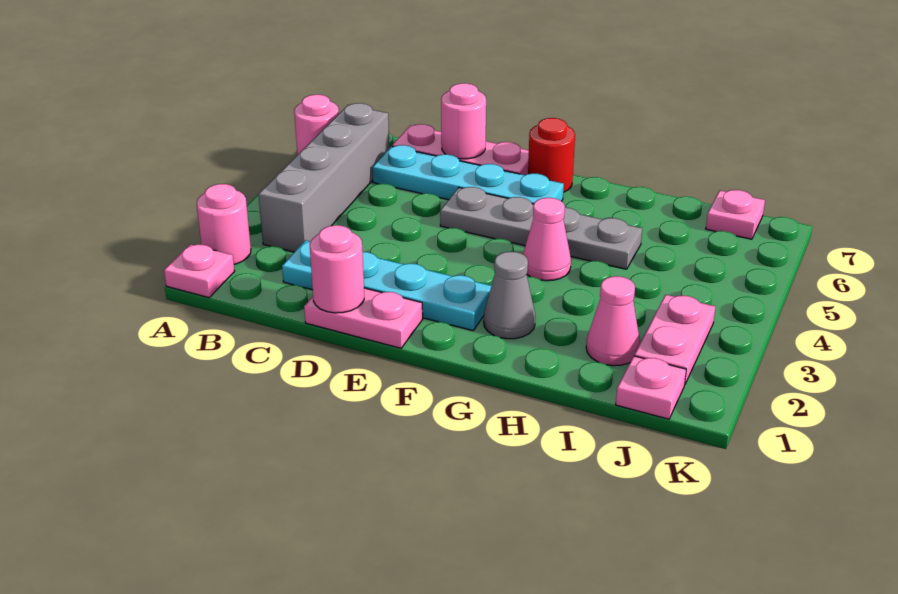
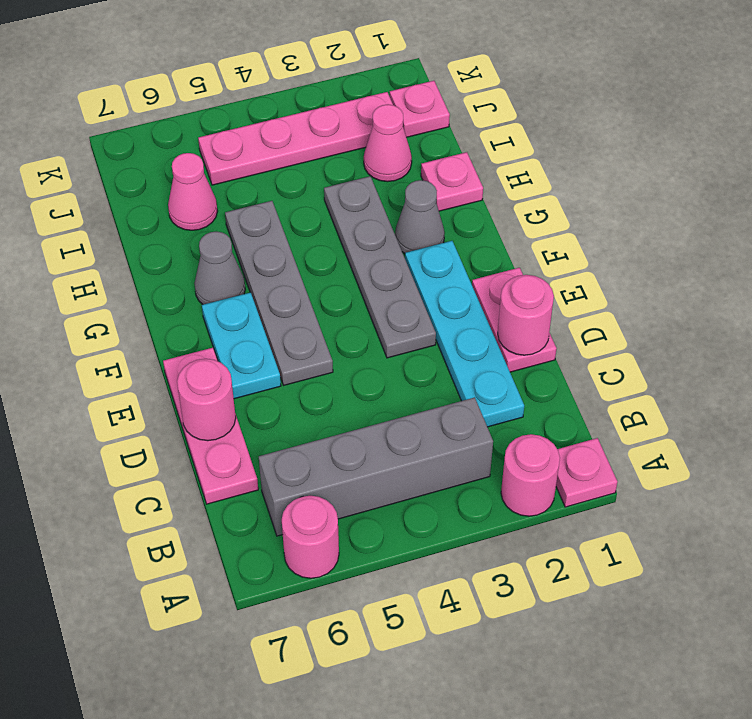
cyan plate C6:F6 level 1 -> cyan plate E6:F6 level 1
none -> grey plate E3:H3 level 1
red round brick F7 level 1 -> none
pink cone G4 level 1 -> pink cone I6 level 1
none -> grey cone G6 level 1
pink plate J2:J3 level 1 -> pink plate J2:J5 level 1
pink plate J7 level 1 -> pink plate H1 level 1

